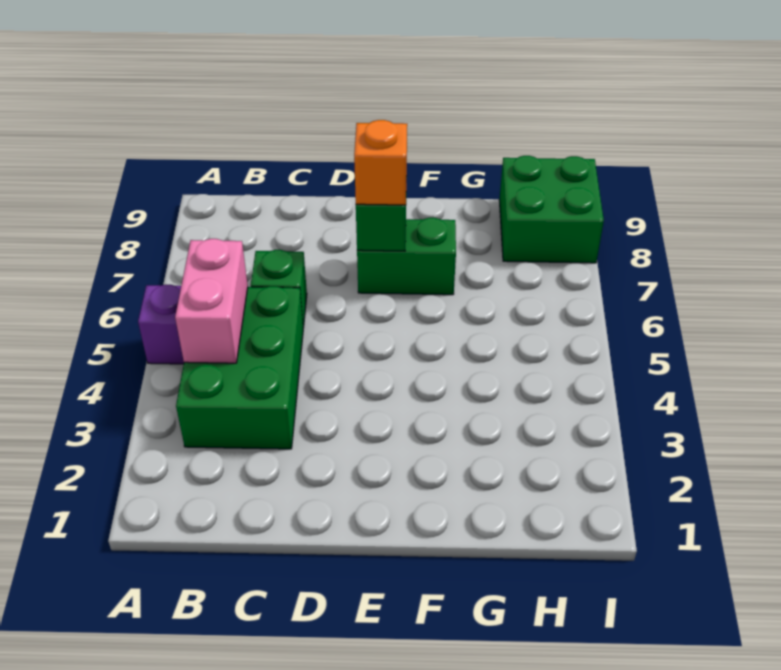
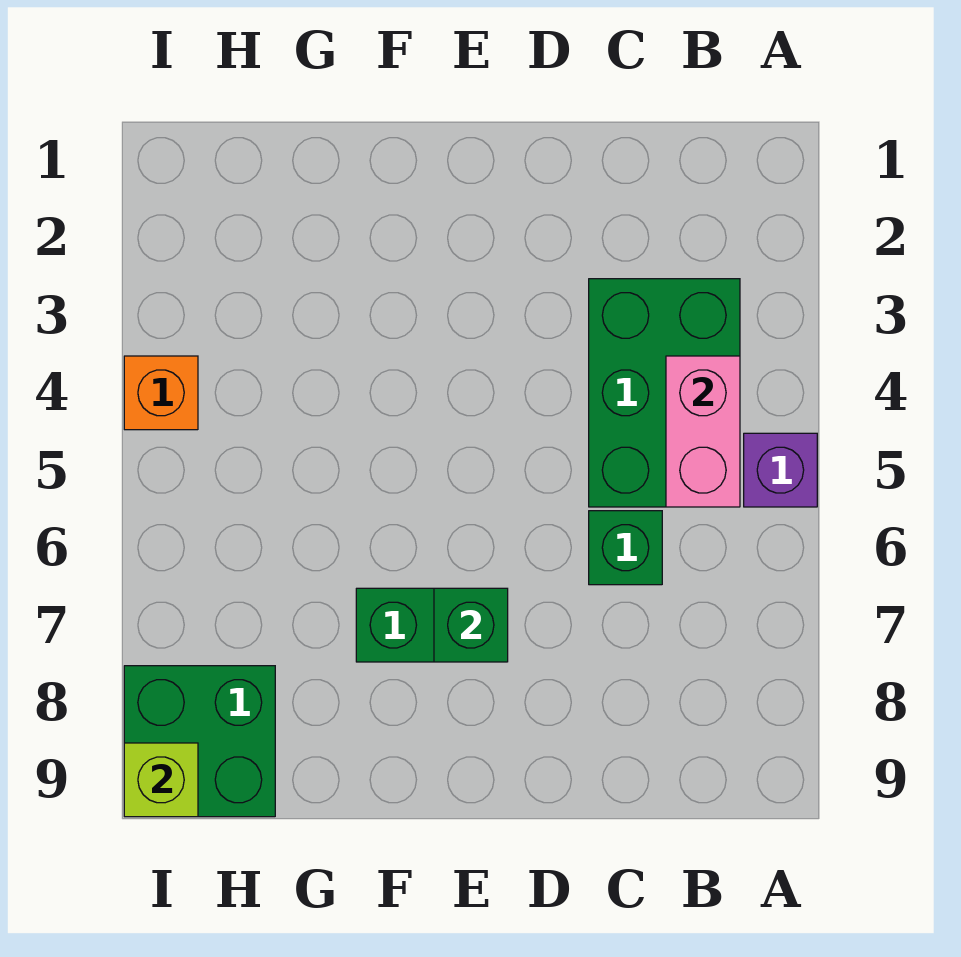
orange brick E7 level 3 -> orange brick I4 level 1
none -> lime brick I9 level 2

